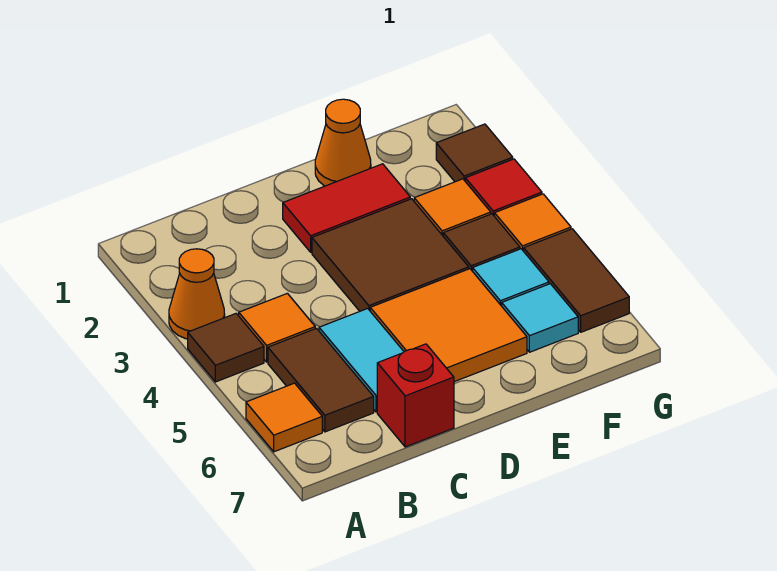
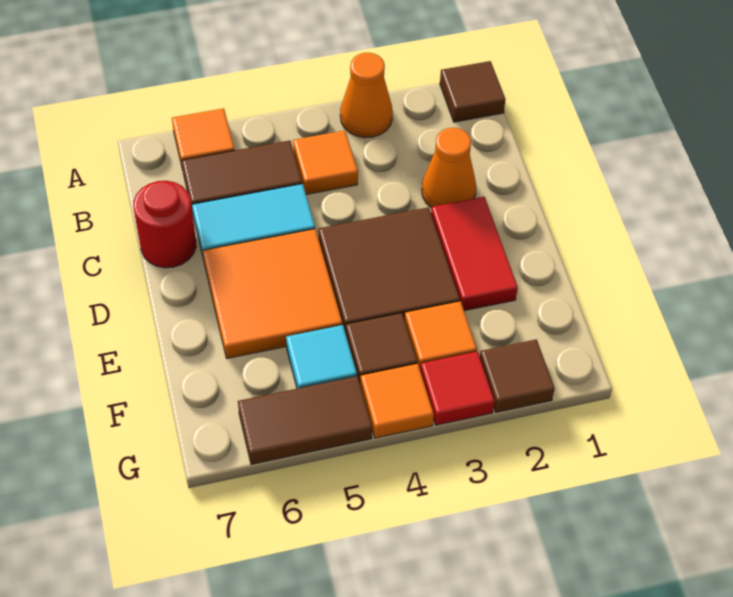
brown tile A4 level 1 -> brown tile A1 level 1
red brick C7 level 1 -> red round brick C7 level 1
orange cone E1 level 1 -> orange cone C2 level 1
cyan tile F6 level 1 -> none

